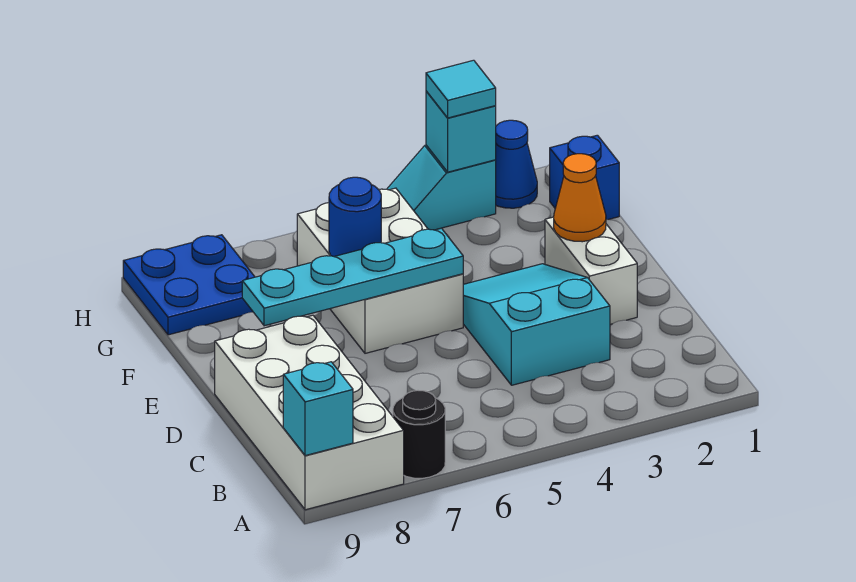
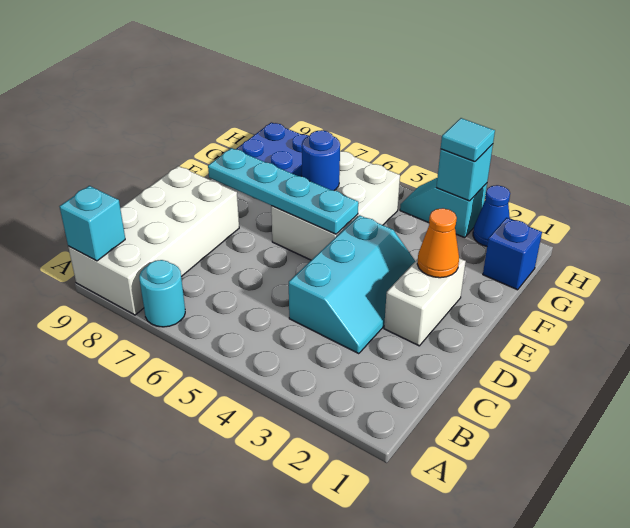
black round brick A7 level 1 -> cyan round brick A7 level 1
cyan slope C3:E4 level 1 top C -> cyan slope C3:E4 level 1 top 4

